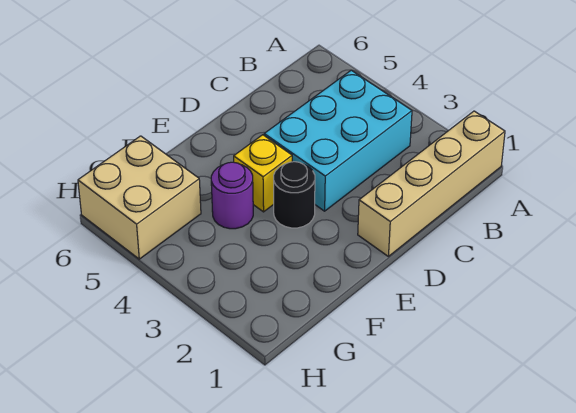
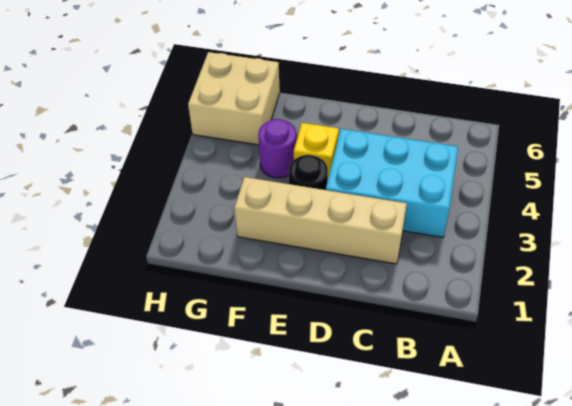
tan brick A1:D1 level 1 -> tan brick C2:F2 level 1

